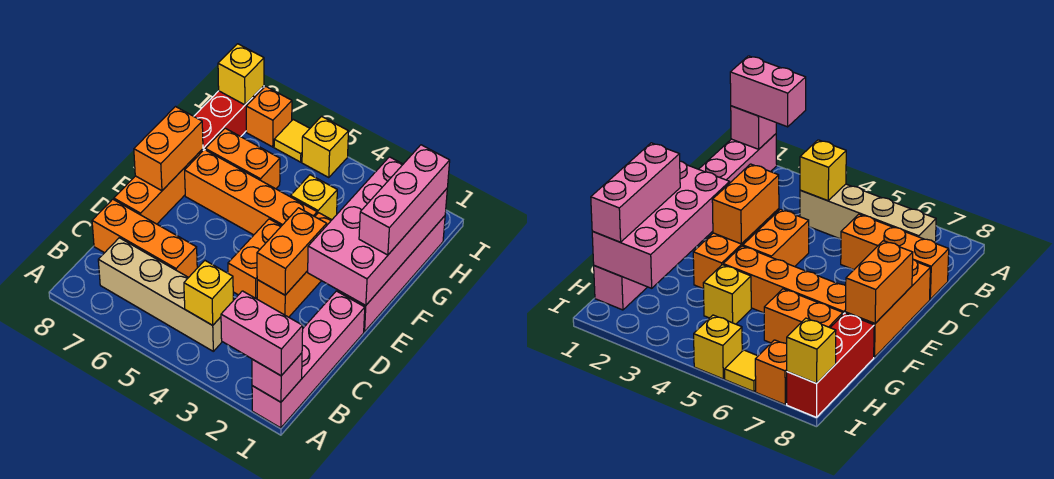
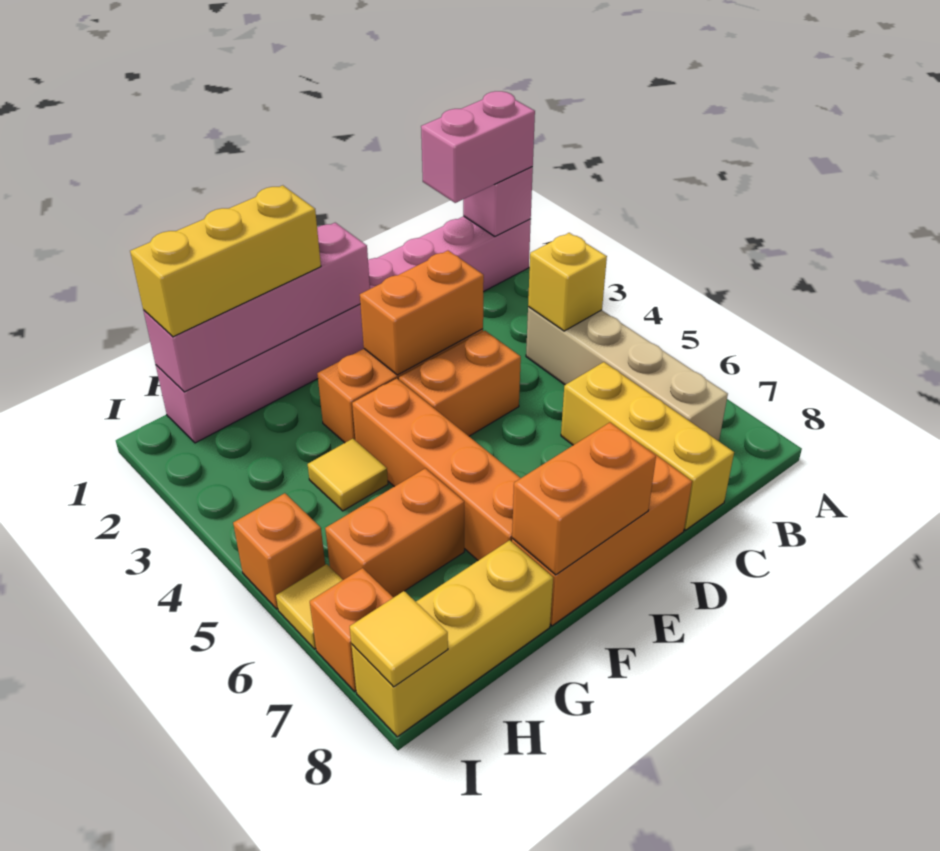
pink brick A1:A2 level 3 -> pink brick A1:B1 level 3
orange brick C6:C8 level 1 -> yellow brick C6:C8 level 1
pink brick E1:H2 level 2 -> pink brick E1:H1 level 2
pink brick F1:H1 level 3 -> yellow brick F1:H1 level 3
yellow brick G4 level 1 -> yellow tile G4 level 1
orange brick G6:G7 level 1 -> orange brick G6:H6 level 1
red brick G8:I8 level 1 -> yellow brick G8:I8 level 1
yellow brick I5 level 1 -> orange brick I5 level 1
yellow brick I8 level 2 -> yellow tile I8 level 2

